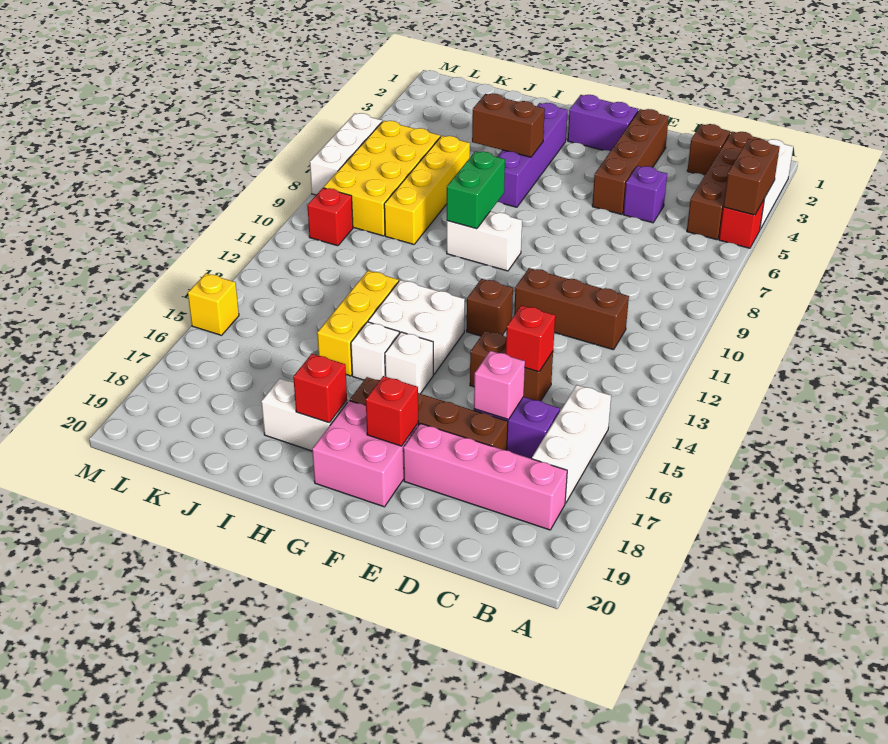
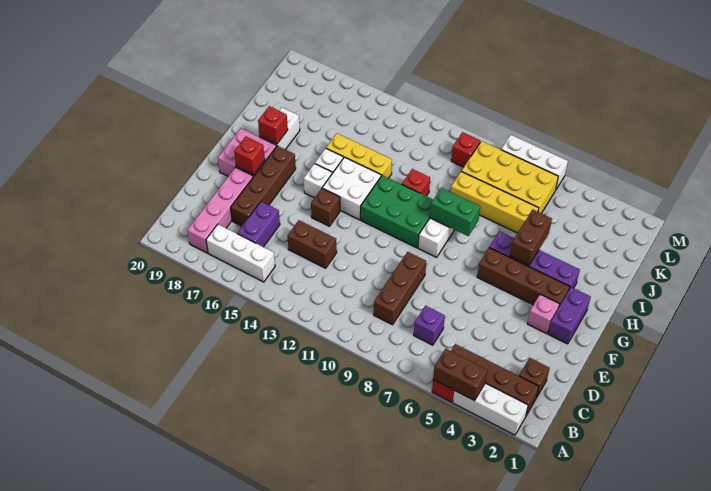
brown brick C11:E11 level 1 -> brown brick C9:E9 level 1
purple brick D5 level 1 -> purple brick C7 level 1
brown brick D14:E14 level 1 -> brown brick D13:D14 level 1
red brick D14 level 2 -> red brick I11 level 1
pink brick D16 level 2 -> pink brick F3 level 1
brown brick E2:E5 level 1 -> brown brick G3:G6 level 1
brown brick F12 level 1 -> brown brick F14 level 1
none -> green brick G10:H12 level 1
yellow brick M15 level 1 -> none

